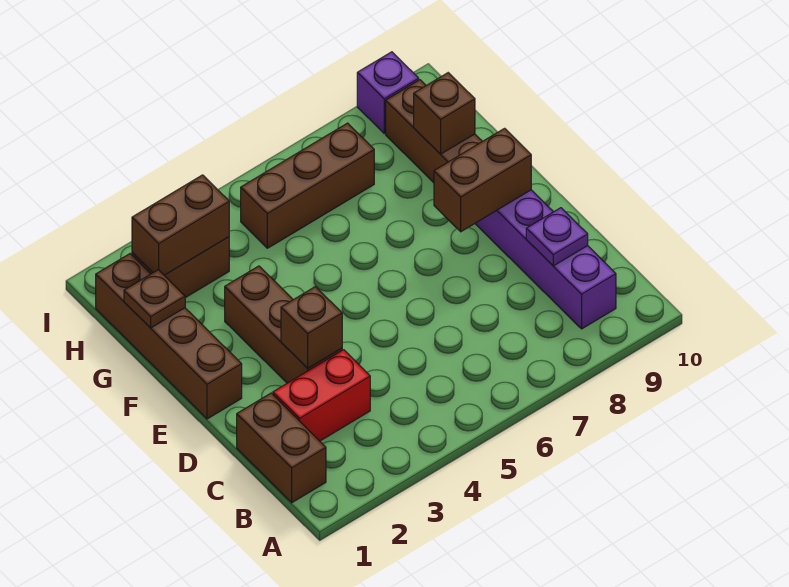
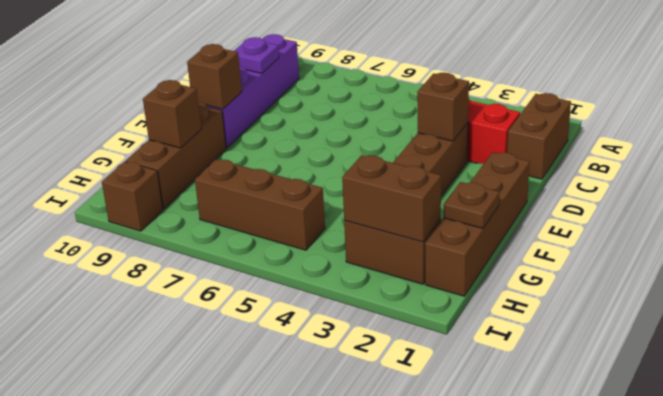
brown brick E8:E9 level 2 -> brown brick E9 level 2
purple brick I9 level 1 -> brown brick I9 level 1

